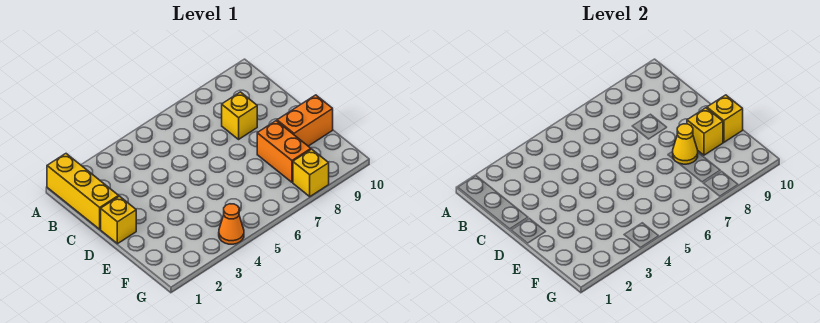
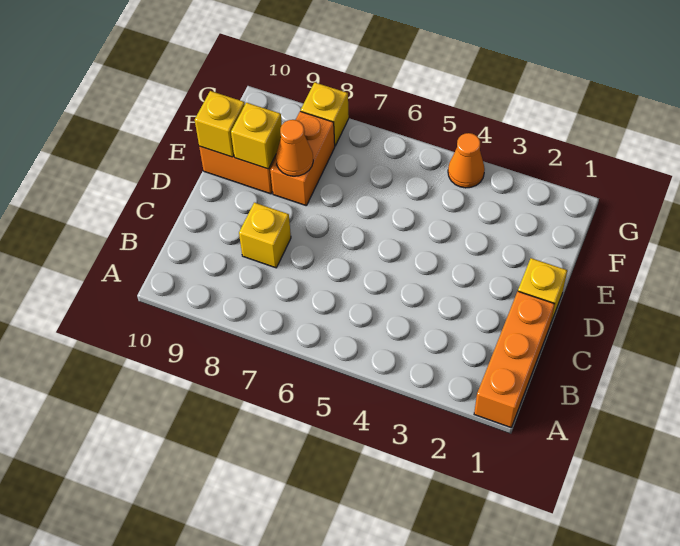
yellow brick A1:C1 level 1 -> orange brick A1:C1 level 1
yellow cone E8 level 2 -> orange cone E8 level 2

